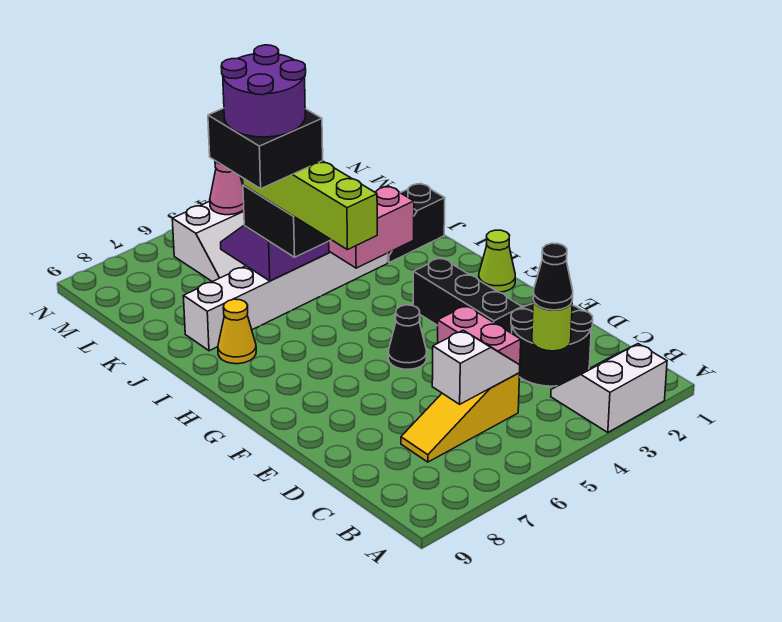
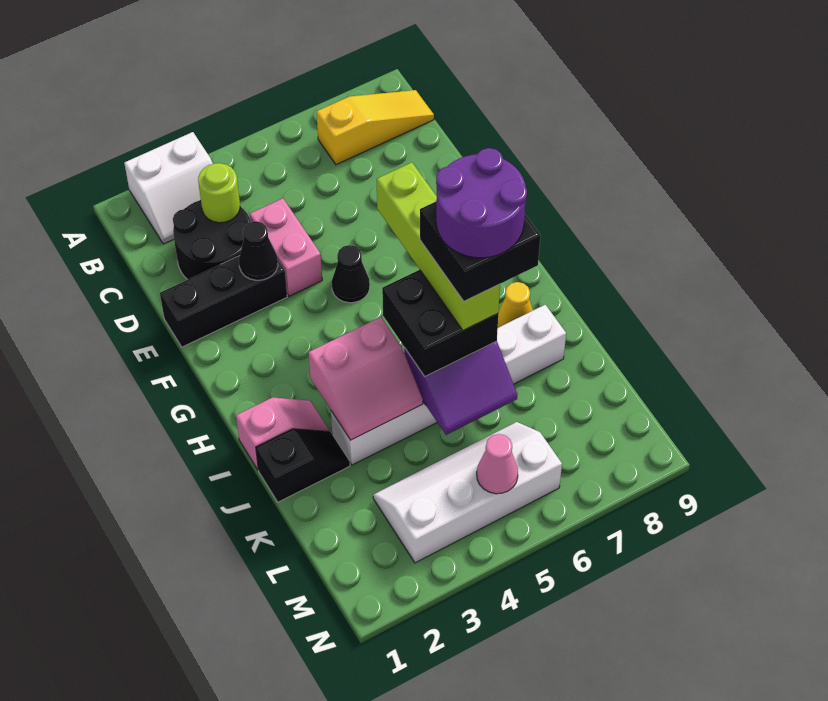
black cone C3 level 3 -> black cone E3 level 2
yellow slope C5:C7 level 1 top 5 -> yellow slope B7:B9 level 1 top 7
white slope C5:C6 level 2 top 6 -> none
black brick E3:G3 level 1 -> black brick E1:E3 level 1
lime cone G1 level 1 -> none
none -> pink slope I1:I2 level 1 top 1

